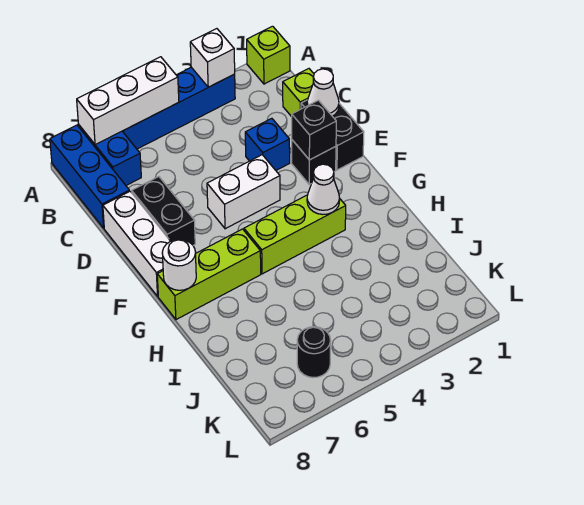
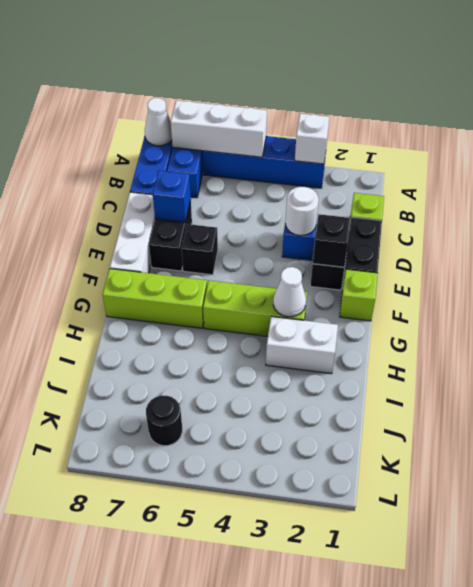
lime brick A1 level 1 -> lime brick F1 level 1
white cone D1 level 2 -> white cone A8 level 2
none -> blue brick D7 level 2
white brick E4:E5 level 1 -> white brick H2:H3 level 1
none -> black brick E6 level 1
white round brick G8 level 2 -> white round brick D3 level 2

